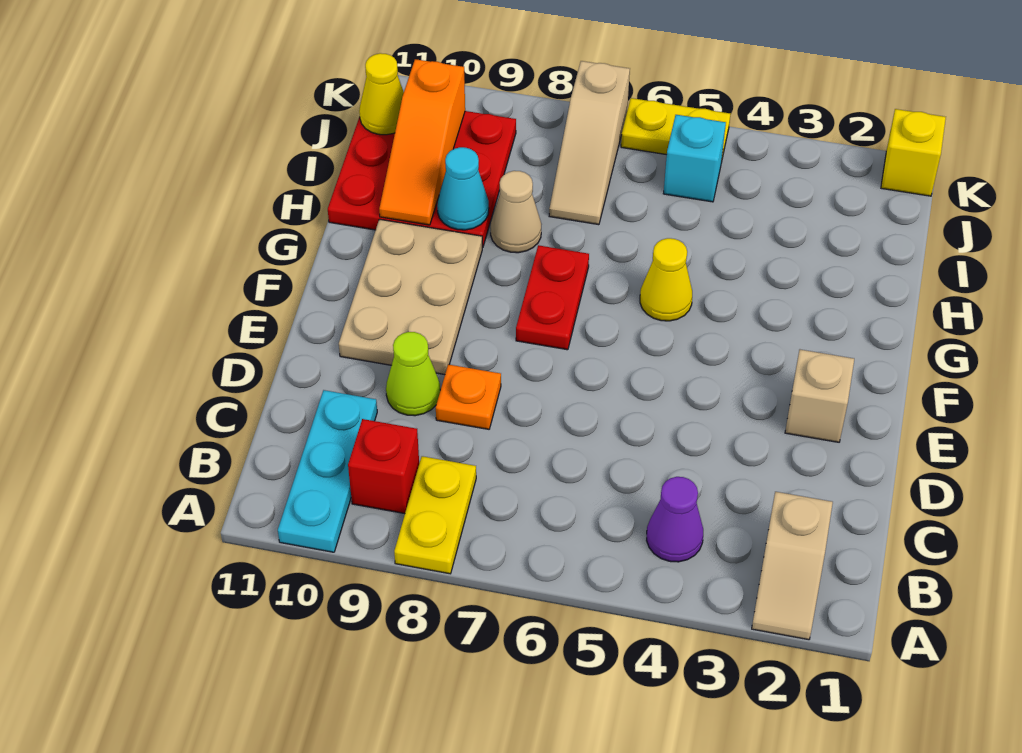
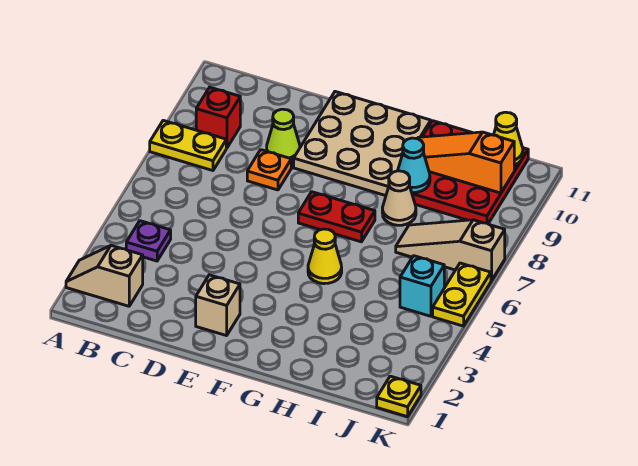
cyan plate A10:C10 level 1 -> none
purple cone B4 level 1 -> purple plate B4 level 1
tan plate E9:G10 level 1 -> tan plate E9:G11 level 1
yellow brick K1 level 1 -> yellow plate K1 level 1

